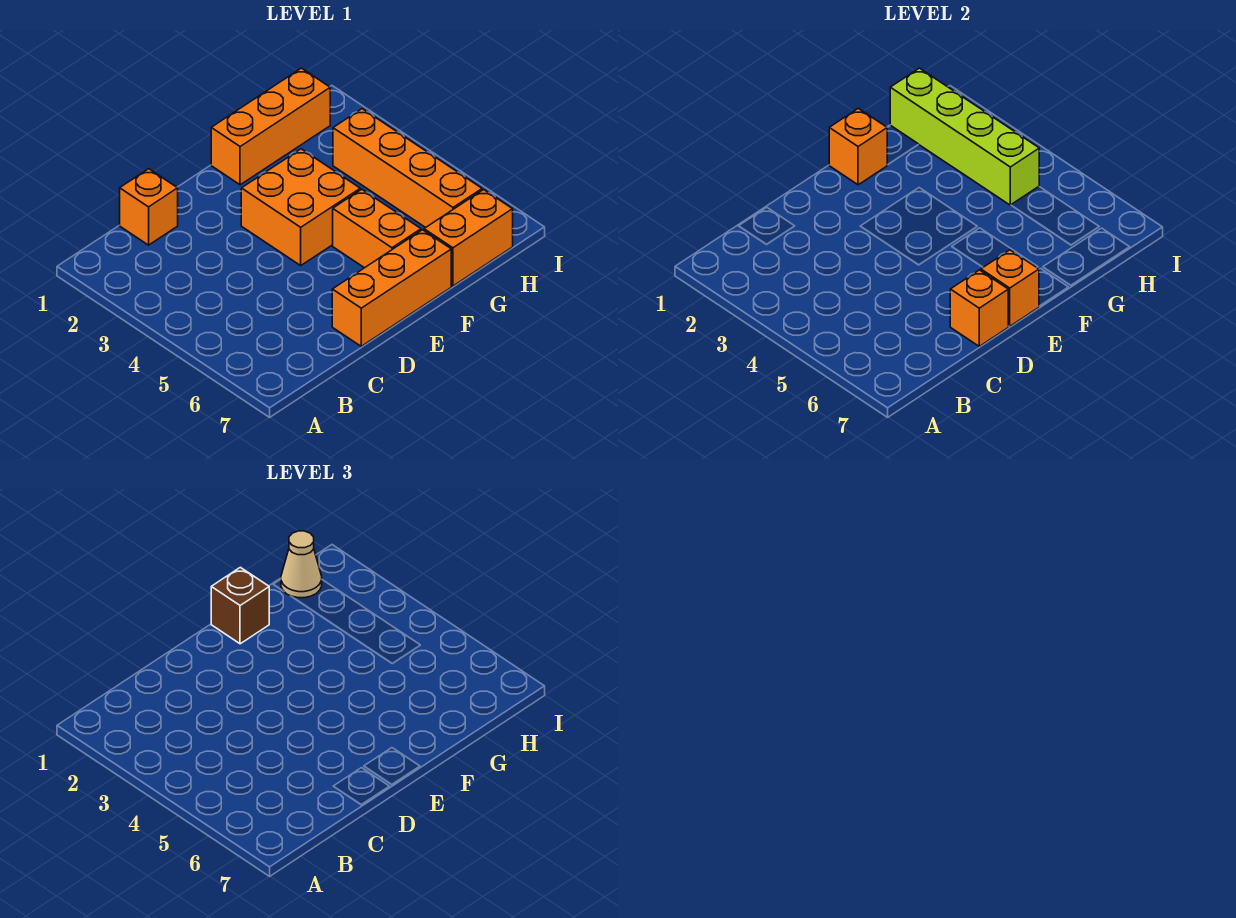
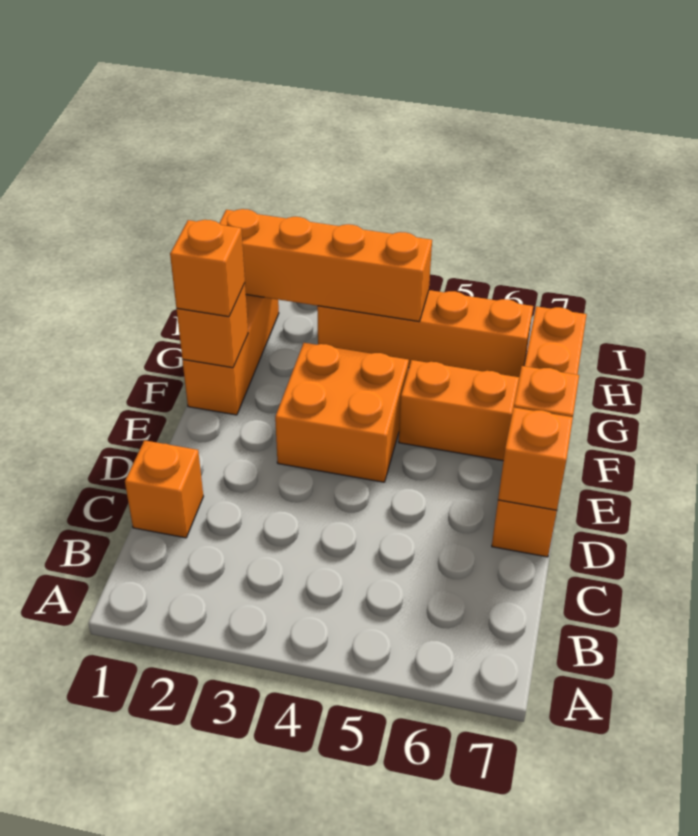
brown brick F1 level 3 -> orange brick F1 level 3
lime brick H1:H4 level 2 -> orange brick H1:H4 level 2
tan cone H1 level 3 -> none

